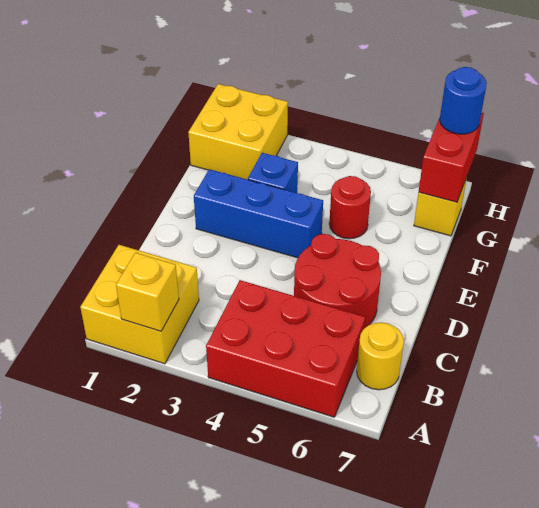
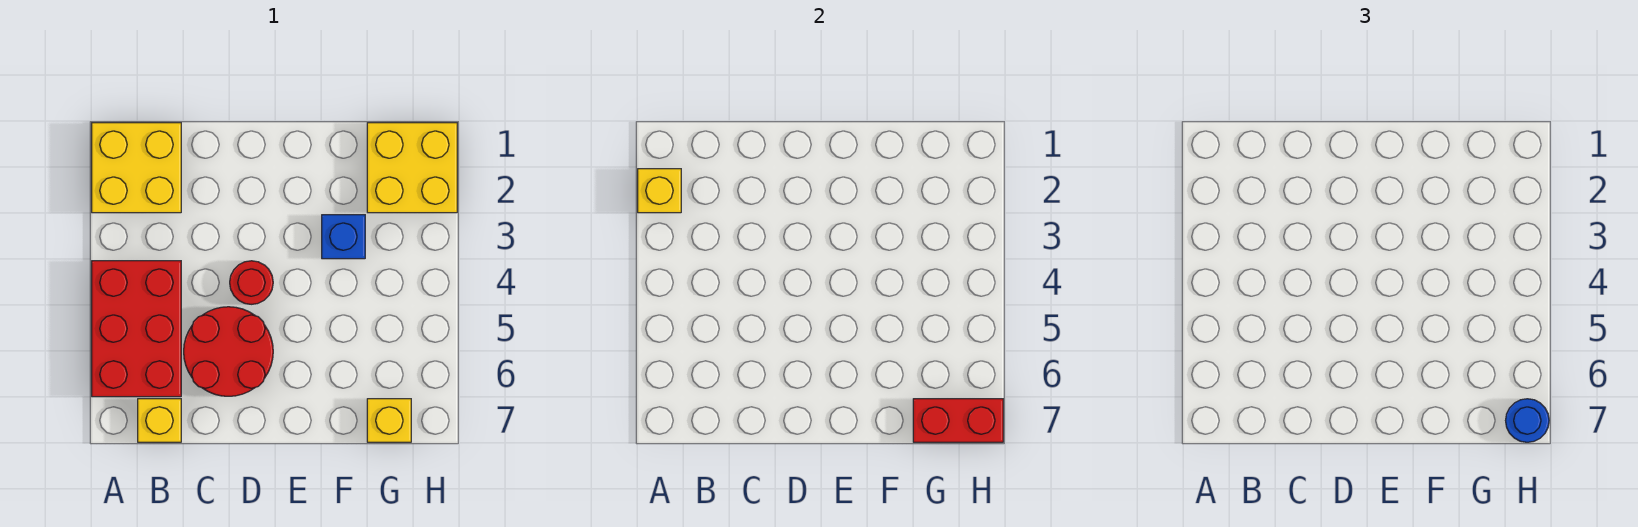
yellow round brick B7 level 1 -> yellow brick B7 level 1
blue brick E2:E4 level 1 -> none
red round brick F5 level 1 -> red round brick D4 level 1

